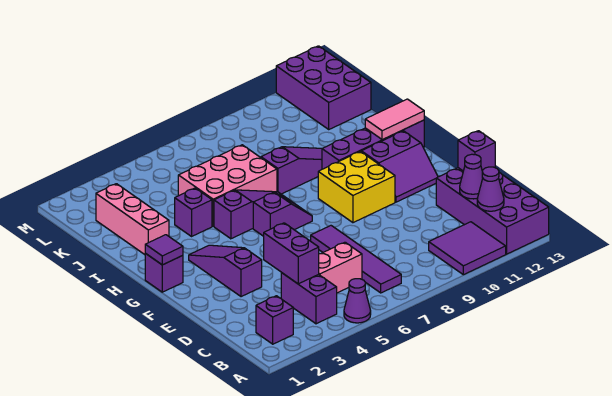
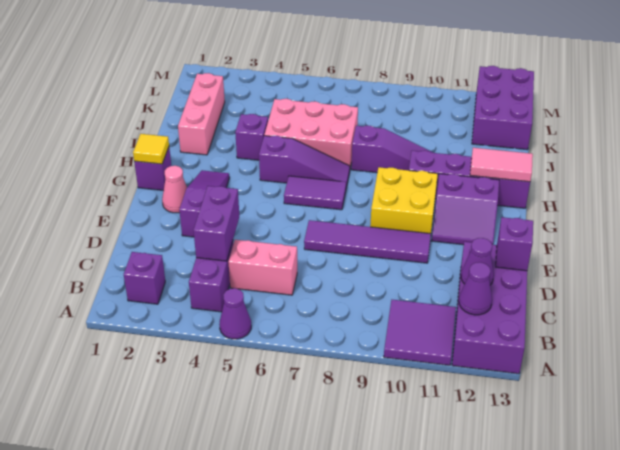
purple tile B7:E7 level 1 -> purple tile E7:E10 level 1
none -> pink cone F2 level 1
purple tile G1 level 2 -> yellow tile G1 level 2
purple slope G6:G7 level 1 top 6 -> purple tile G6:G7 level 1

